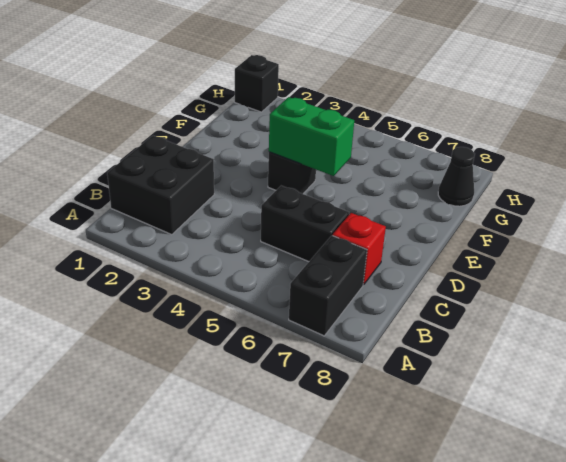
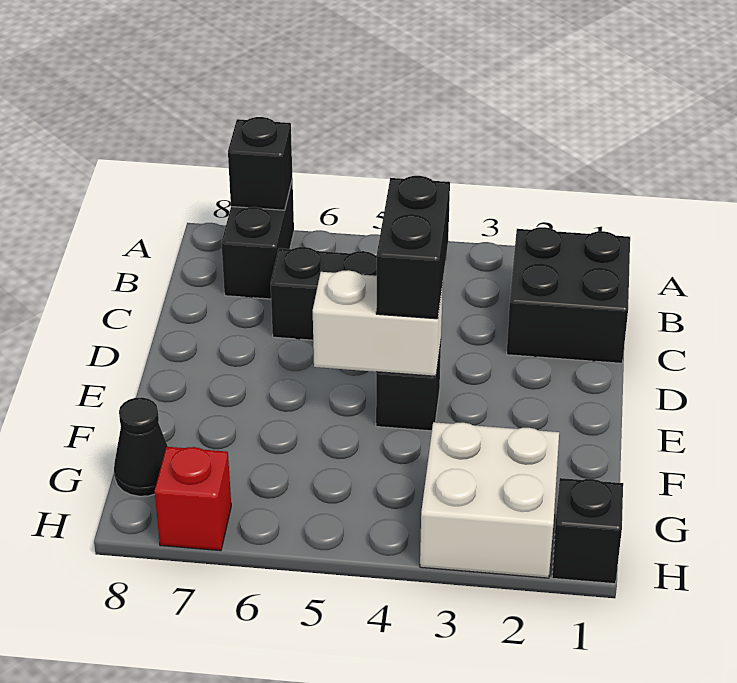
none -> black brick A7 level 2
red brick C7 level 1 -> red brick H7 level 1
none -> black brick D4:E4 level 3
green brick E4:E5 level 2 -> white brick E4:E5 level 2
none -> white brick G2:H3 level 1

